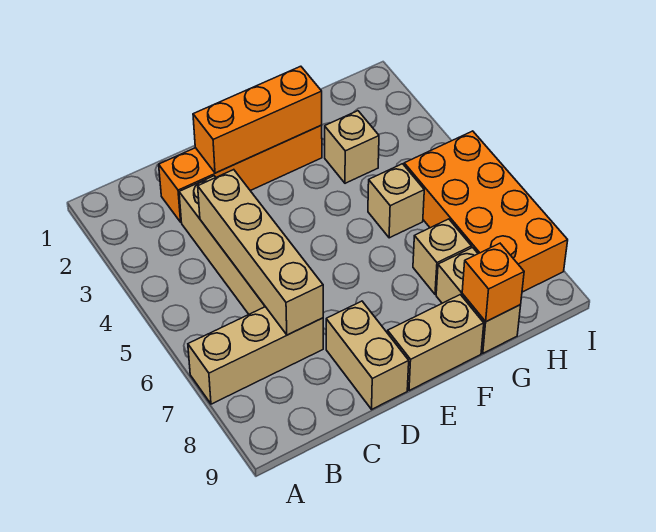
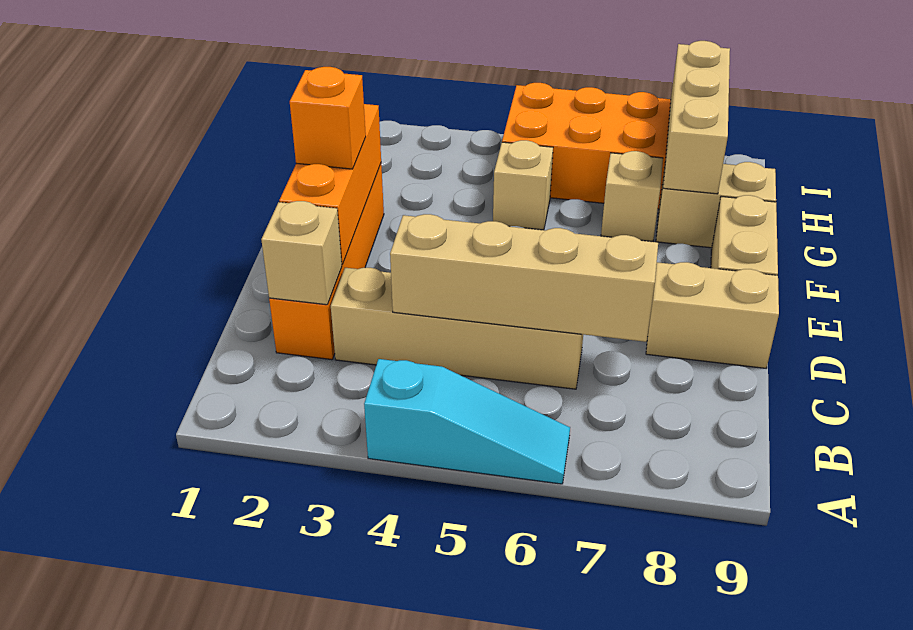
none -> cyan slope A4:A6 level 1 top 4
tan brick A7:C7 level 1 -> tan brick G8:I8 level 2
tan brick G3 level 1 -> tan brick C2 level 2
orange brick G9 level 2 -> orange brick E2 level 3

